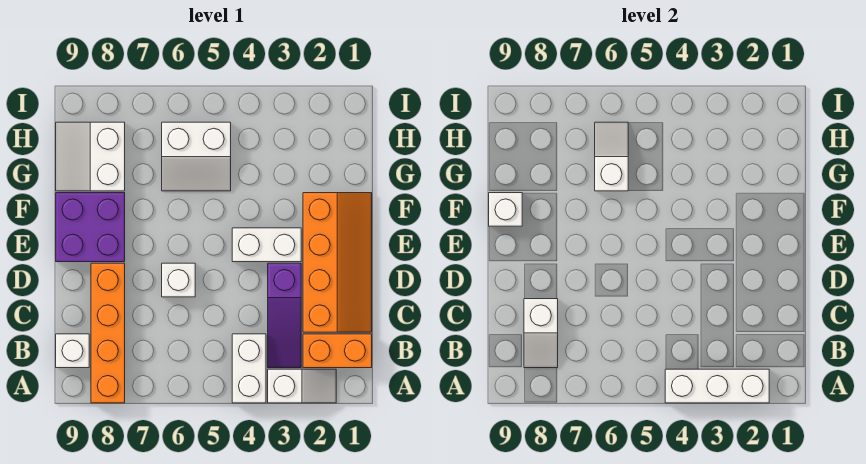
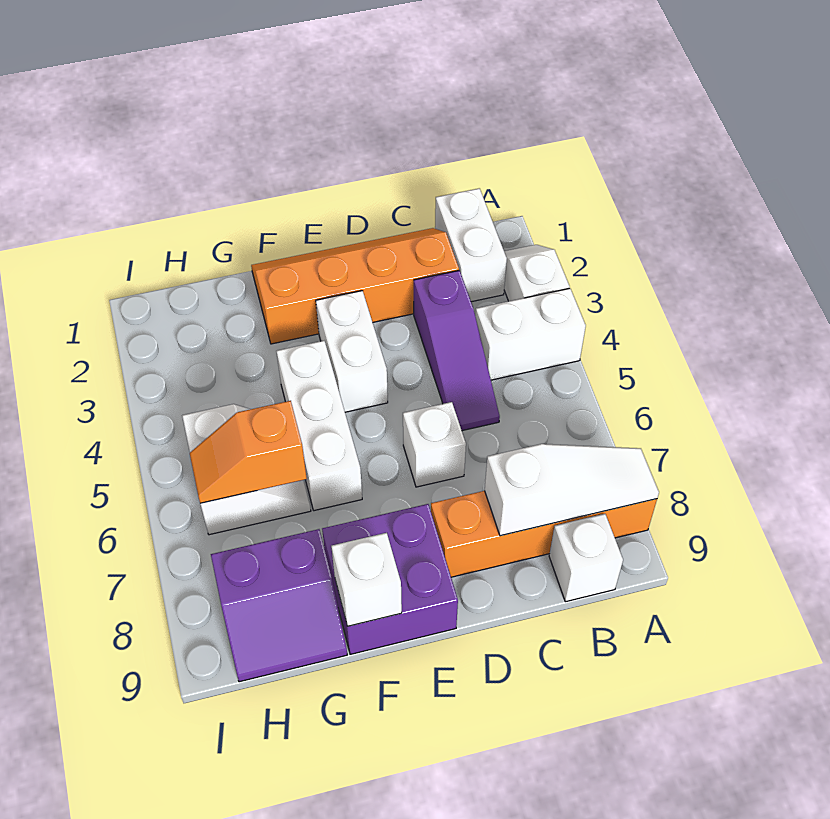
white brick A2:A4 level 2 -> white brick F4:F6 level 1
orange brick B1:B2 level 1 -> white brick B1:B2 level 1
purple slope B3:D3 level 1 top D -> purple slope C3:C5 level 1 top 3
white slope B8:C8 level 2 top C -> white slope A8:C8 level 2 top C
white slope G6:H6 level 2 top G -> orange slope G6:H6 level 2 top G
white slope G8:H9 level 1 top 8 -> purple slope G8:H9 level 1 top 8

